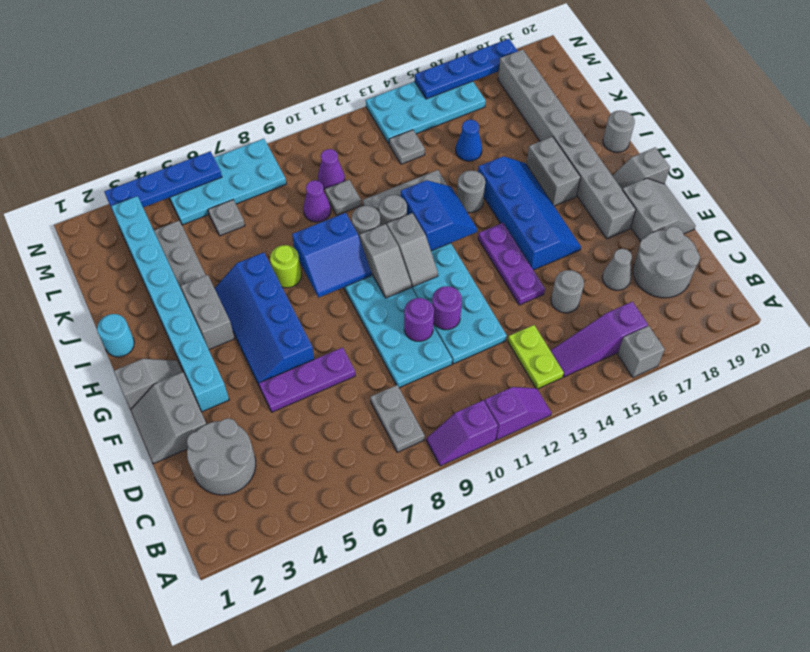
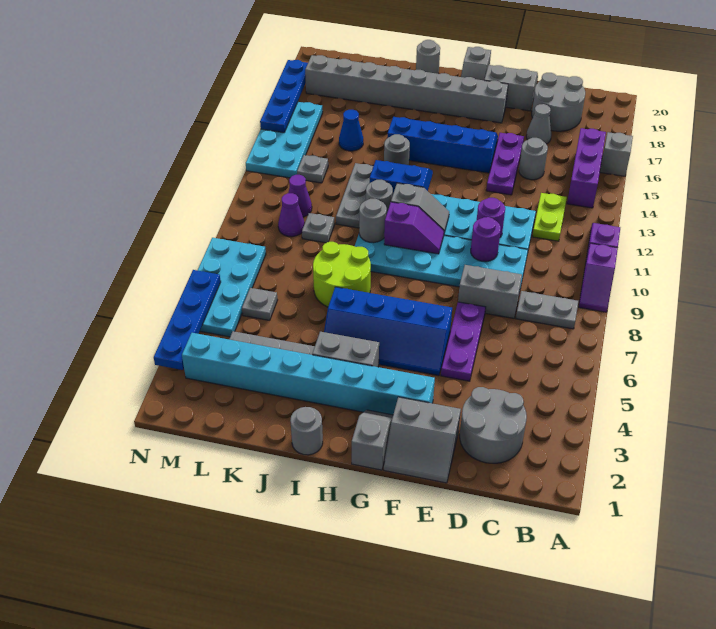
lime plate B13:C13 level 1 -> lime plate C12:C13 level 1
purple slope B14:B16 level 1 top 16 -> purple brick B14:B16 level 1
purple plate E14:G14 level 1 -> purple plate E14:E16 level 1
grey slope G10:H10 level 2 top H -> purple slope G10:H10 level 2 top H
blue slope H8:I9 level 2 top I -> none
grey brick H17:I17 level 1 -> grey brick D8:E8 level 1
cyan round brick I1 level 1 -> grey round brick I1 level 1
lime round brick I7 level 1 -> lime round brick I7:J8 level 1
purple cone K9 level 1 -> purple cone L11 level 1

